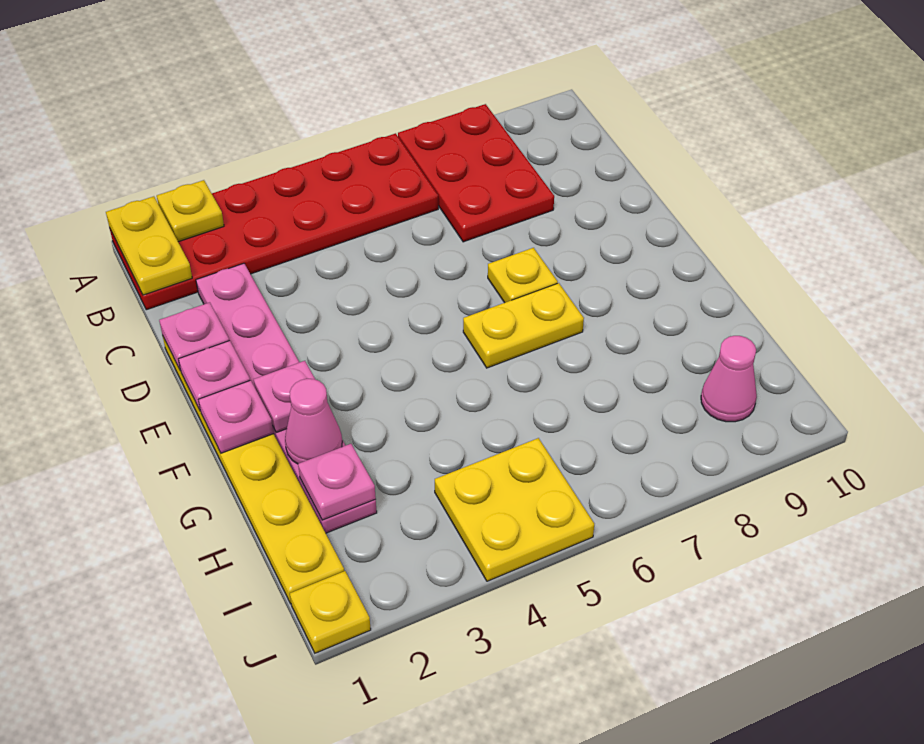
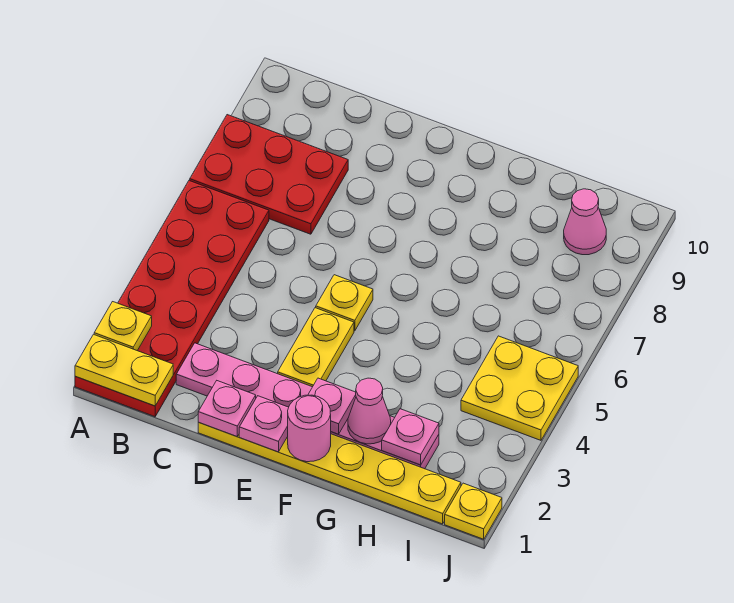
yellow plate E7 level 1 -> yellow plate E5 level 1
pink plate F1 level 2 -> pink round brick F1 level 2
yellow plate F6:F7 level 1 -> yellow plate E3:E4 level 1

